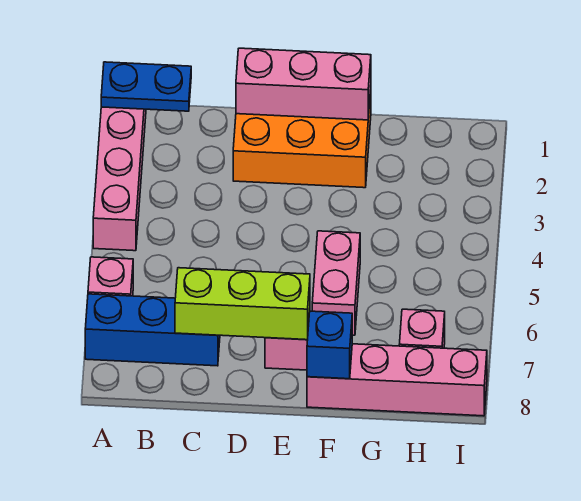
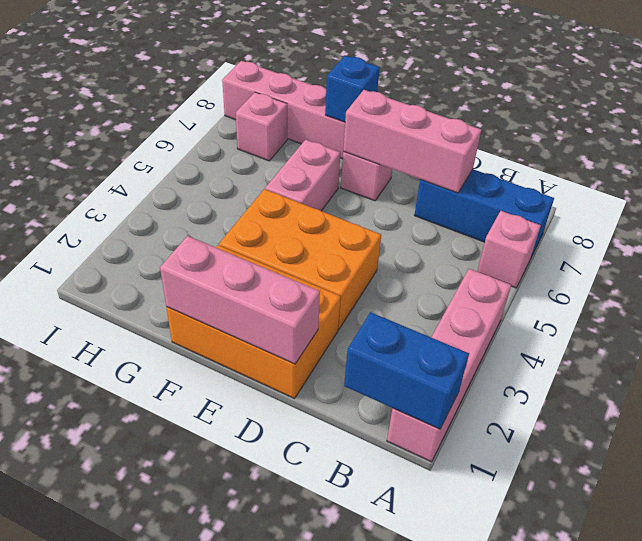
blue plate A1:B1 level 2 -> blue brick A1:B1 level 2
lime brick C7:E7 level 2 -> pink brick C7:E7 level 2
none -> orange brick D3:F4 level 1

